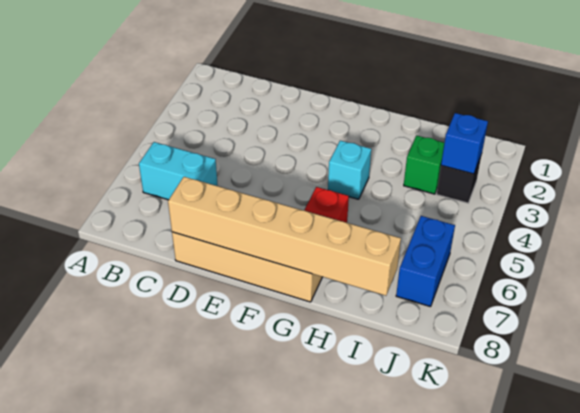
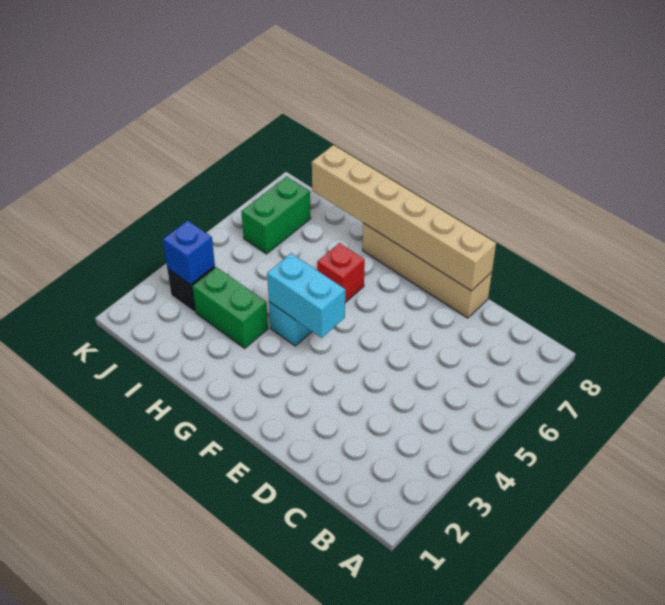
cyan brick B6:C6 level 1 -> cyan brick F4:G4 level 2
green brick I3 level 1 -> green brick H3:I3 level 1
blue brick J6:J7 level 1 -> green brick J6:J7 level 1

